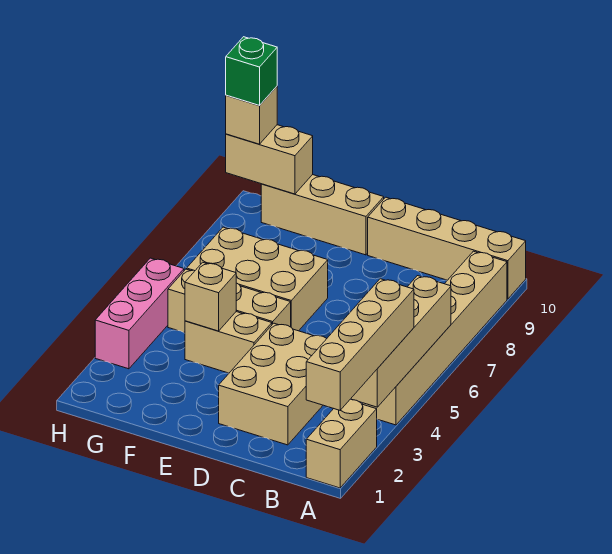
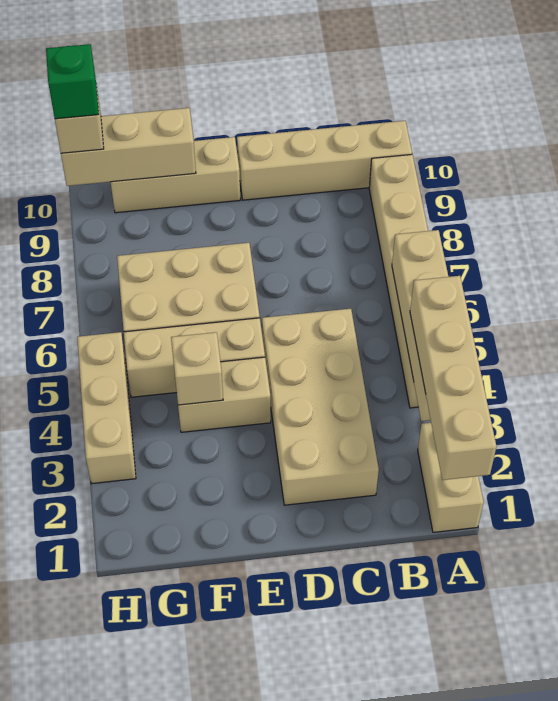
tan brick C2:D4 level 1 -> tan brick C2:D5 level 1
tan brick G10:H10 level 2 -> tan brick F10:H10 level 2
pink brick H3:H5 level 1 -> tan brick H3:H5 level 1

